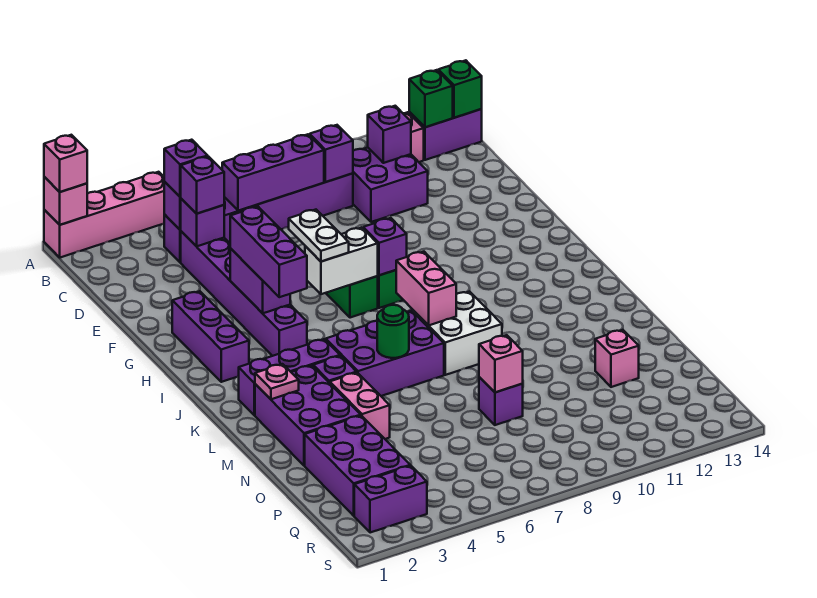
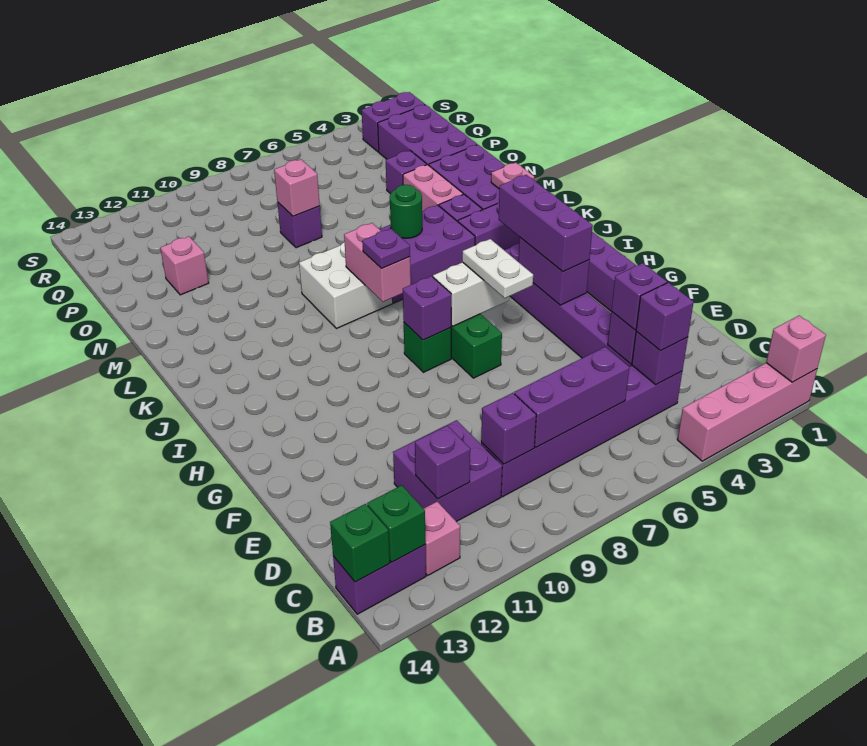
pink brick A1 level 3 -> none
none -> purple plate J8 level 3
none -> purple brick O4 level 1

